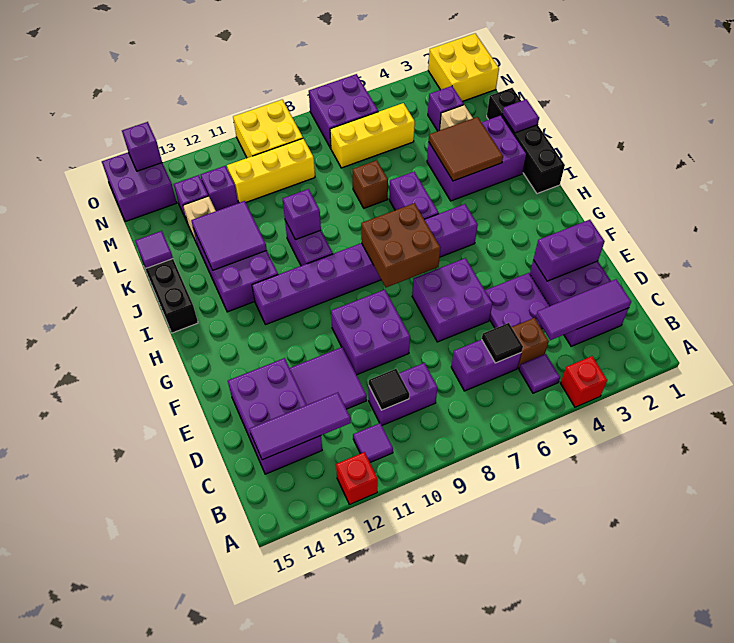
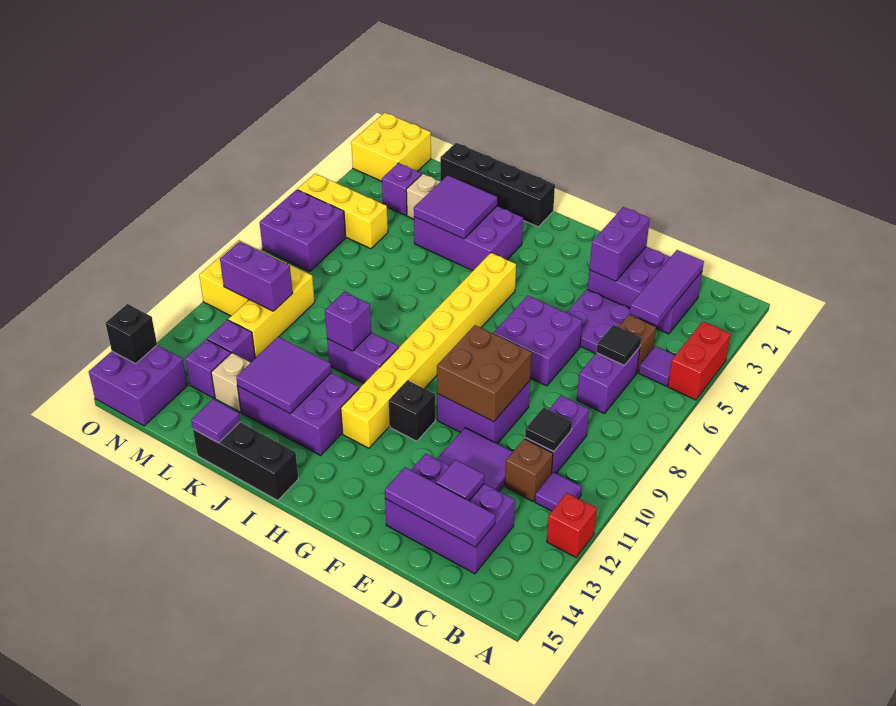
red brick A4 level 1 -> red brick A4:A5 level 1
purple tile C12:C14 level 2 -> purple tile C14:E14 level 2
brown brick G7:H8 level 2 -> brown brick E9:F10 level 2
none -> black brick G11 level 1
purple brick H5:H12 level 1 -> yellow brick H5:H12 level 1
purple brick I6:J6 level 1 -> purple brick M10:N10 level 2
purple brick J2:K4 level 1 -> purple brick I3:K4 level 1
brown tile J3:K4 level 2 -> purple tile J3:K4 level 2
purple tile K1 level 2 -> purple tile D13 level 2
brown brick K7 level 1 -> brown brick C11 level 1
yellow brick M5:M7 level 1 -> yellow brick M5:O5 level 1
purple brick O14 level 2 -> black brick O14 level 2

